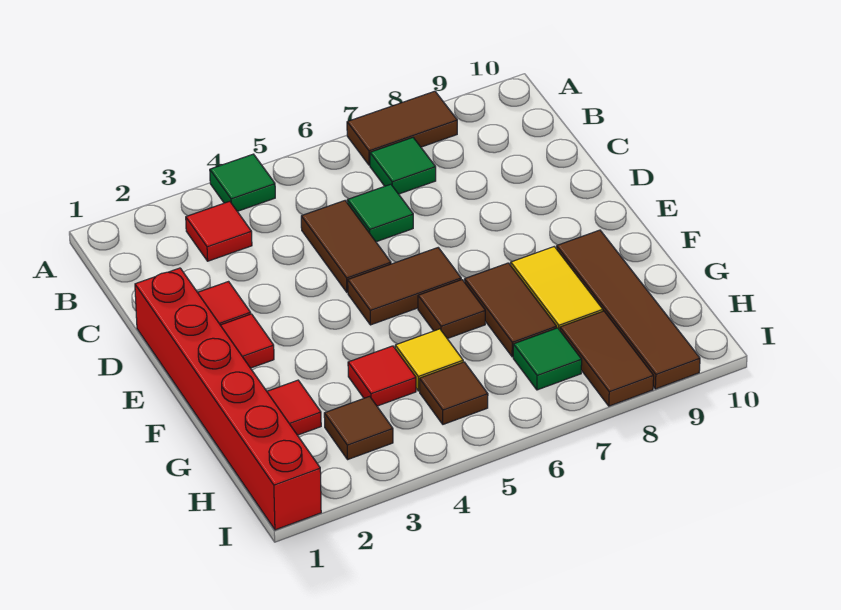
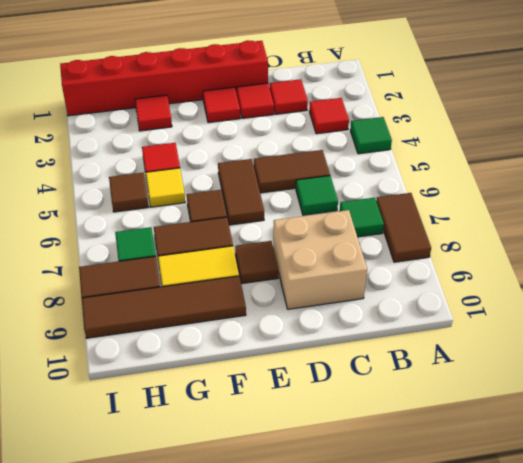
none -> red tile C2 level 1
none -> tan brick C8:D9 level 1
brown tile H3 level 1 -> brown tile E8 level 1

